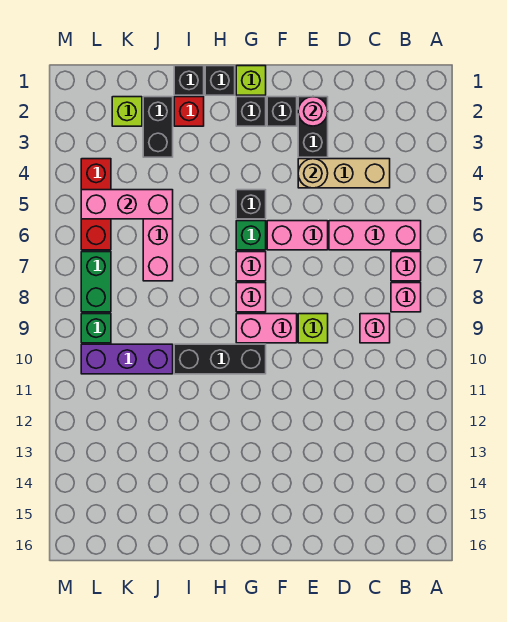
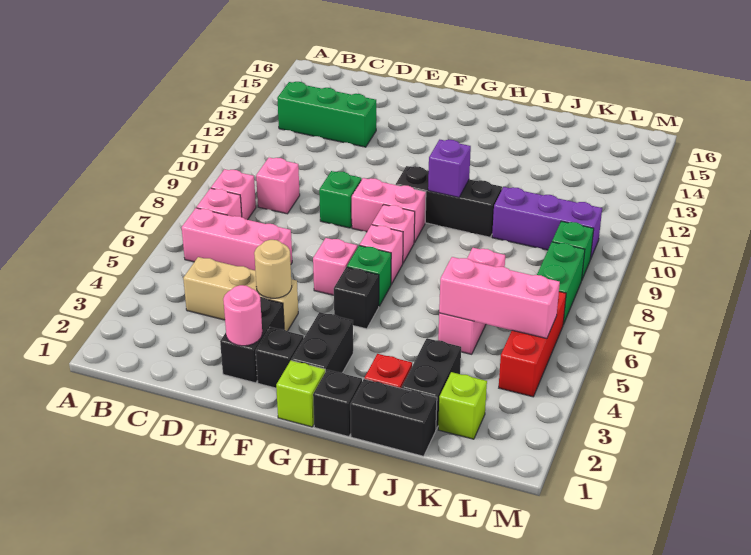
none -> green brick B13:D13 level 1
pink brick E6:F6 level 1 -> pink brick F6 level 1
lime brick E9 level 1 -> green brick E9 level 1
black brick G2 level 1 -> black brick G2:G3 level 1
none -> purple brick H10 level 2
black brick I1 level 1 -> black brick I1:J1 level 1

